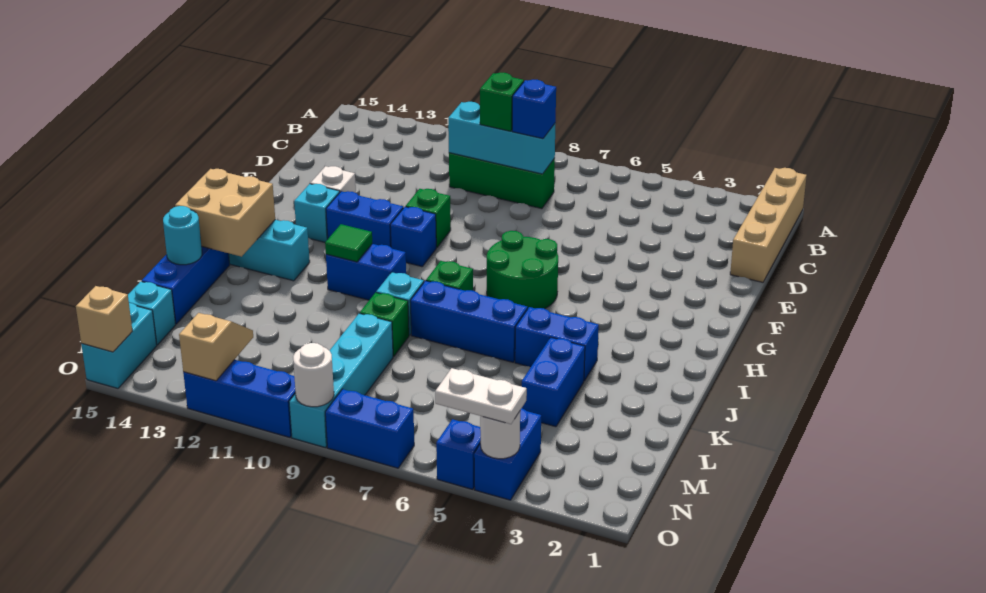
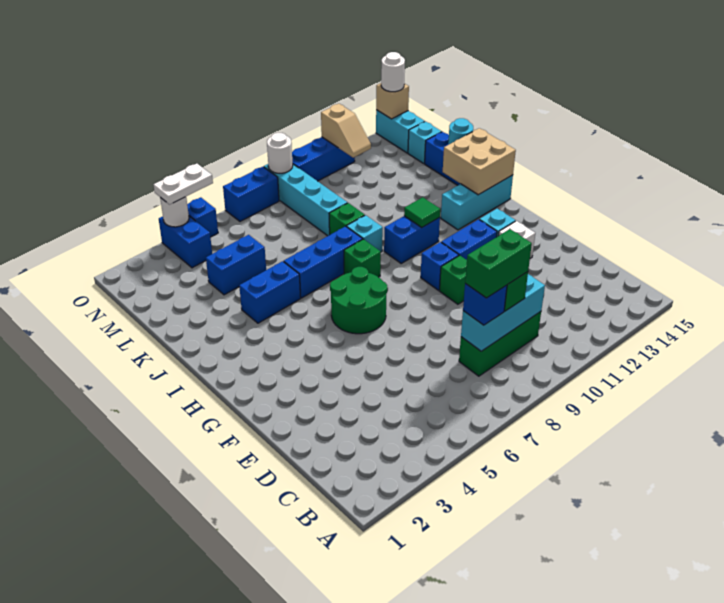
tan brick A1:D1 level 1 -> none
none -> green brick C8:C9 level 4
blue brick K4:L4 level 1 -> blue brick L4:L5 level 1
none -> white round brick O15 level 3

